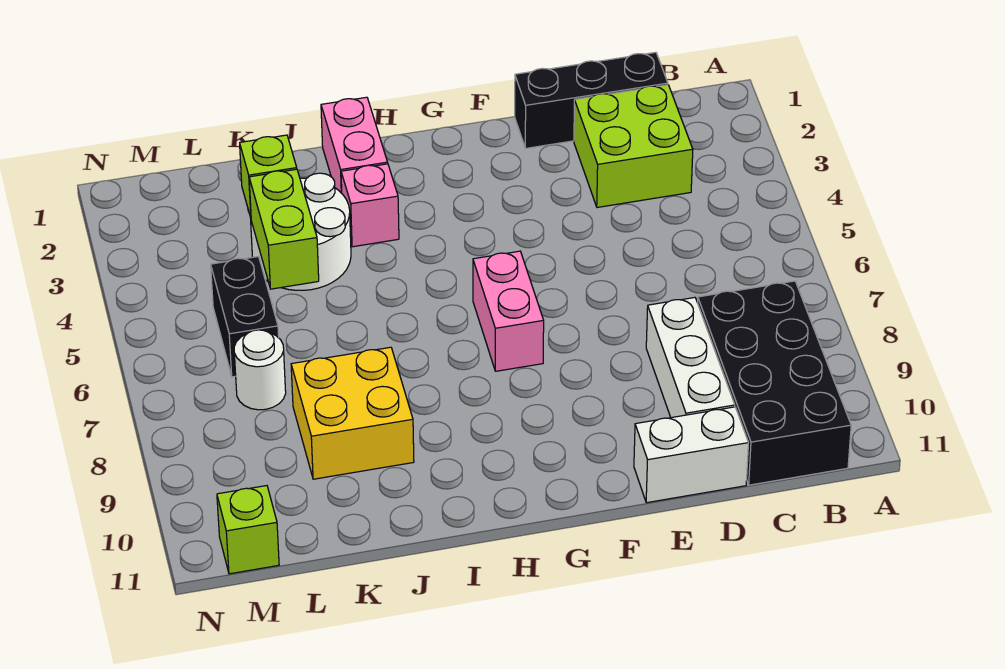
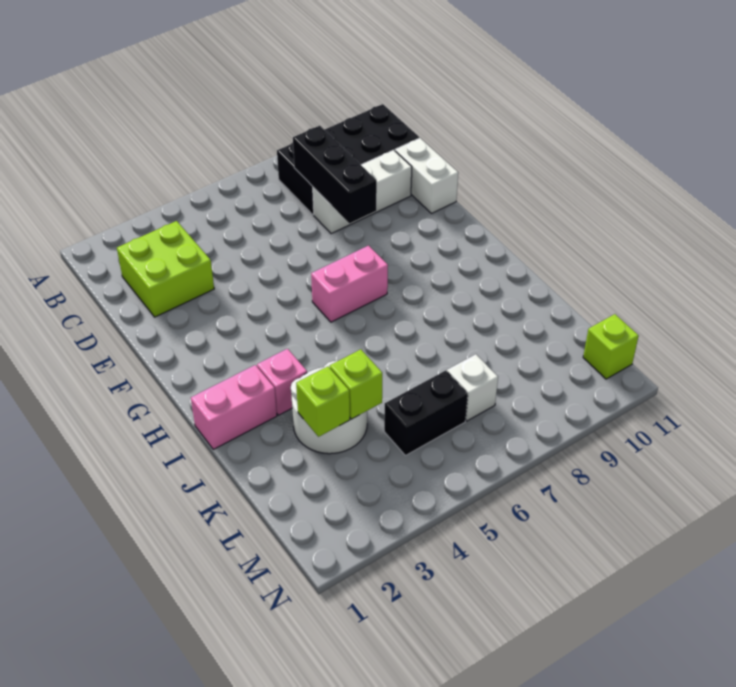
black brick C1:E1 level 1 -> black brick C8:E8 level 2
yellow brick J8:K9 level 1 -> none
lime brick K4:K5 level 2 -> lime brick K4 level 2
white round brick L7 level 1 -> white brick L7 level 1

